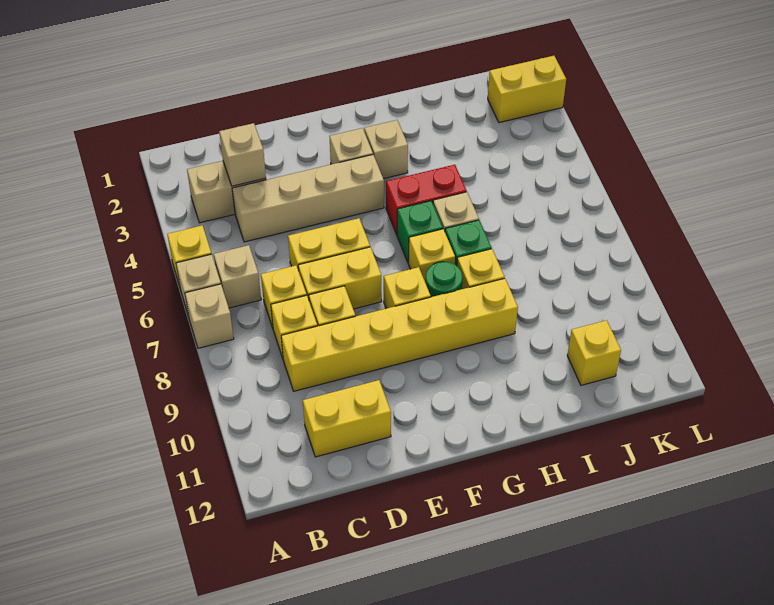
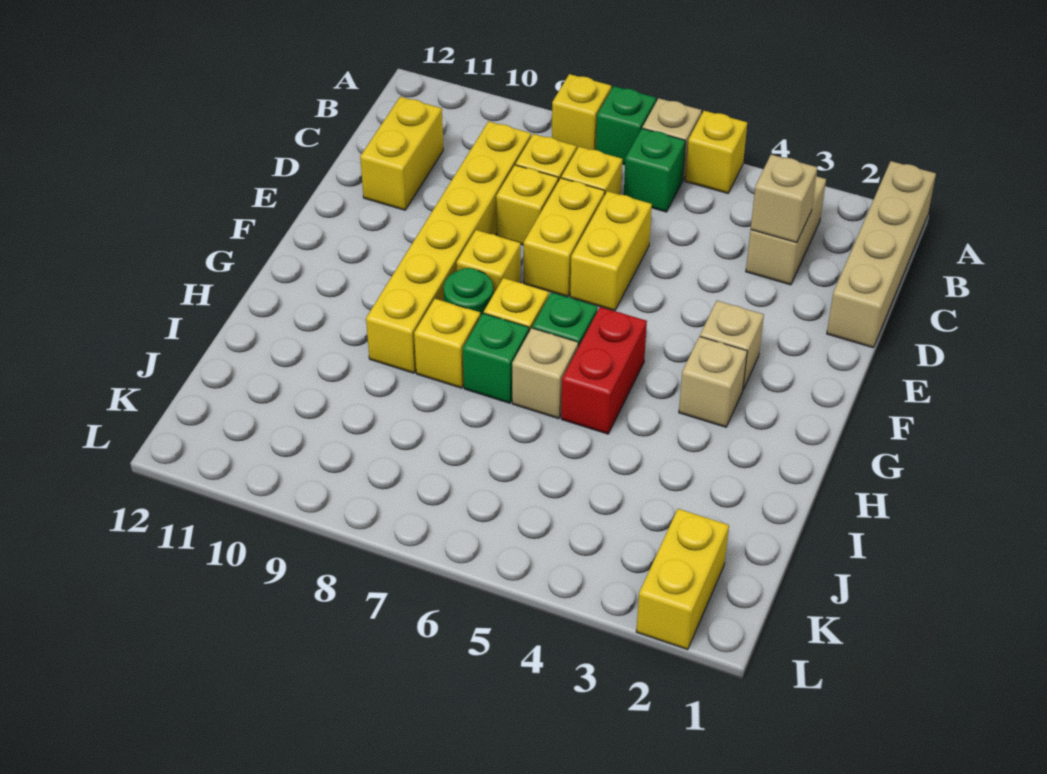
tan brick A7 level 1 -> green brick A7 level 1
tan brick B6 level 1 -> green brick B6 level 1
tan brick C4:F4 level 1 -> tan brick A1:D1 level 1
yellow brick J11 level 1 -> yellow brick A8 level 1

